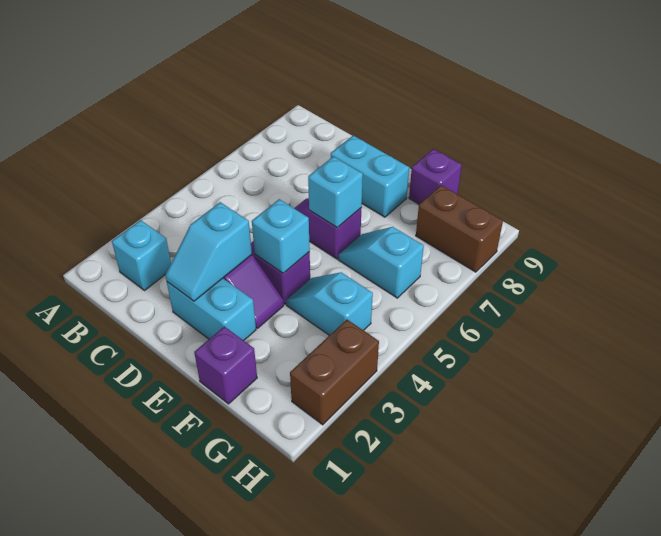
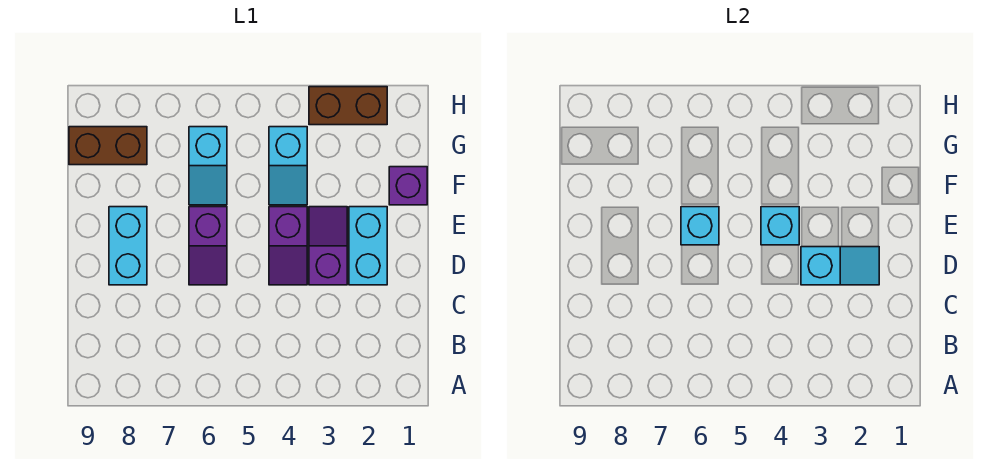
cyan brick B2 level 1 -> none
purple brick F9 level 1 -> none
brown brick G8:H8 level 1 -> brown brick G8:G9 level 1

